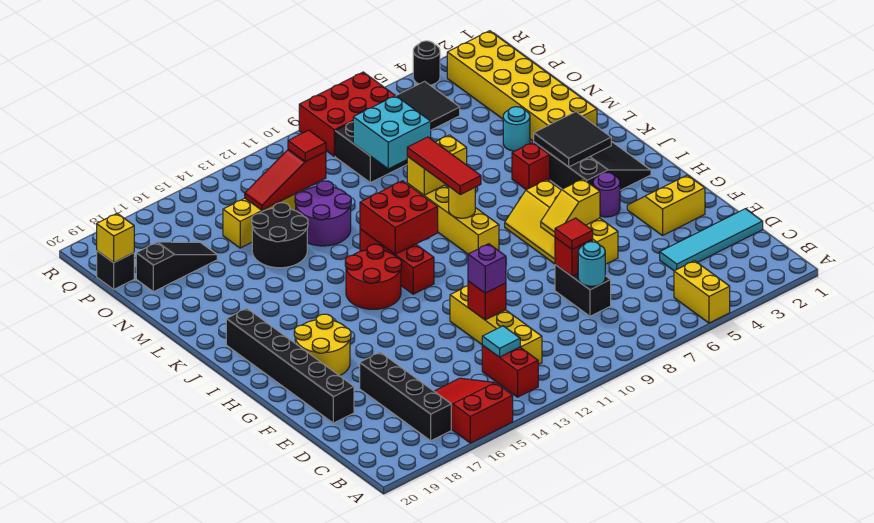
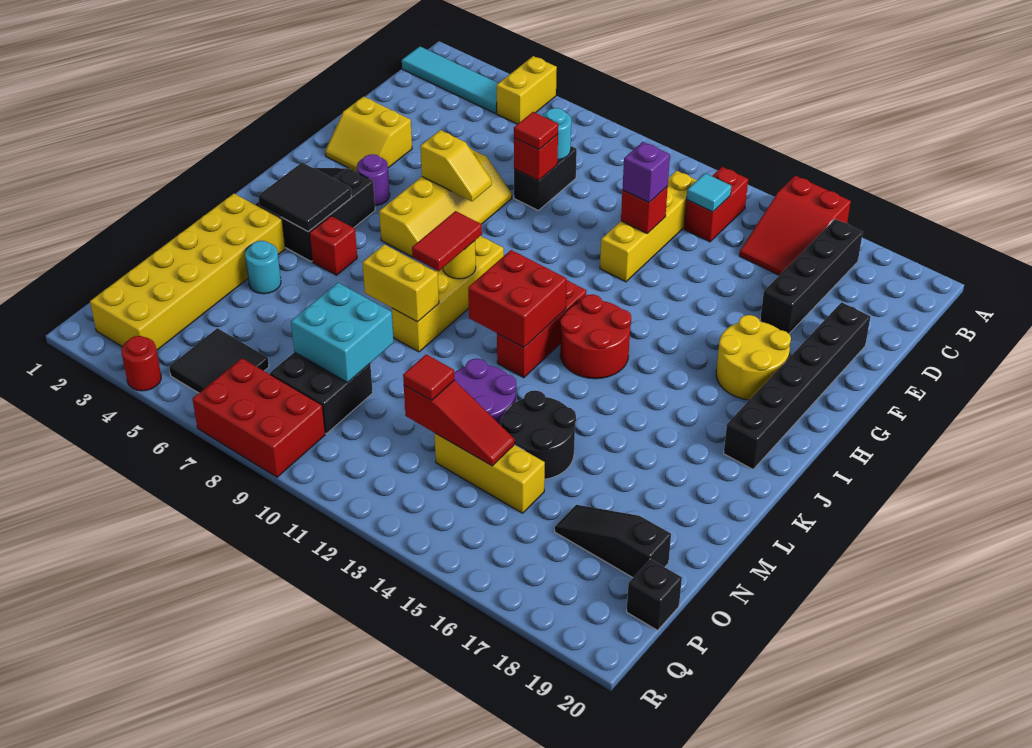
cyan tile D1:D4 level 1 -> cyan tile B1:B4 level 1
red tile J9:L9 level 3 -> red tile J9:K9 level 3
yellow brick P20 level 2 -> none
black round brick R4 level 1 -> red round brick R4 level 1

